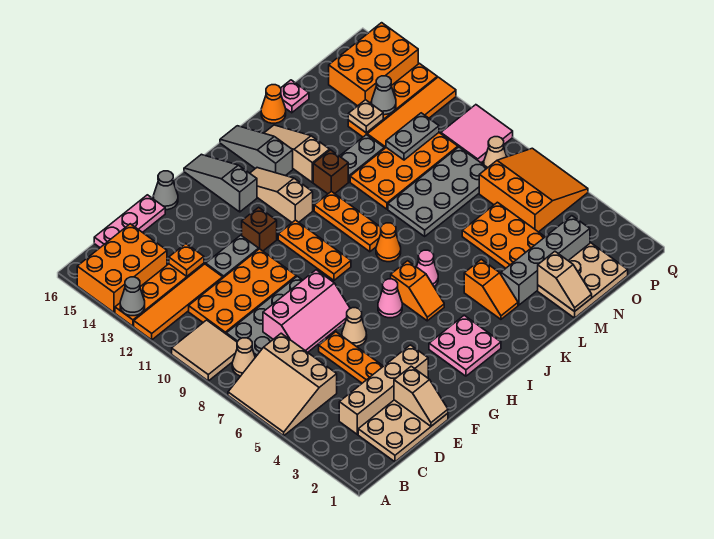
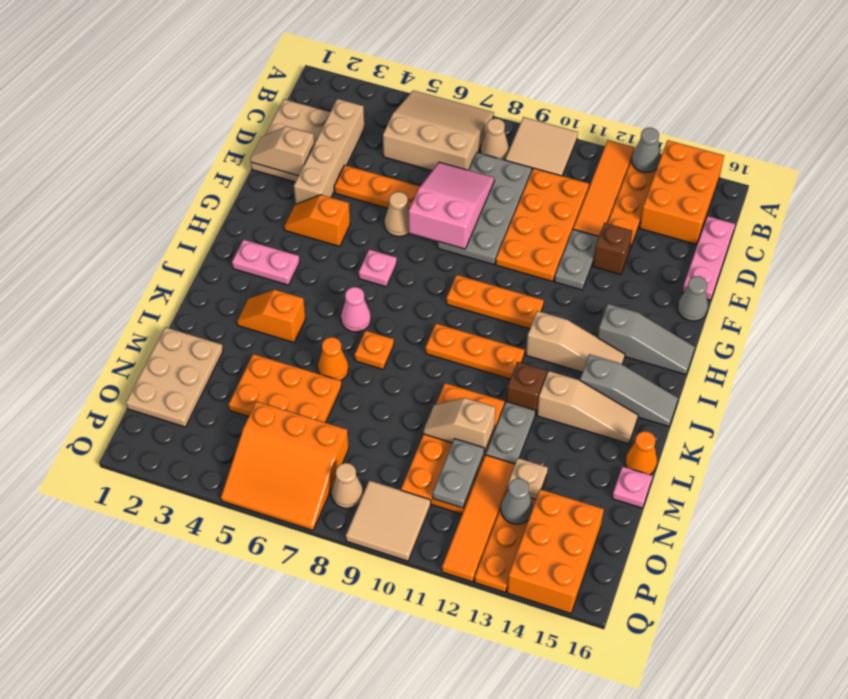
pink slope D7:F8 level 2 top 8 -> pink slope D7:F8 level 2 top F
orange plate D13 level 2 -> orange plate K7 level 1
brown brick G12 level 1 -> brown brick E13 level 1
pink plate H2:I3 level 1 -> pink plate I2:I3 level 1
pink cone H6 level 1 -> pink plate H6 level 1
orange slope I5:I6 level 1 top 6 -> orange slope G3:G4 level 1 top 4
orange cone J8 level 1 -> orange cone L6 level 1
grey brick L3:O3 level 1 -> none
grey plate L8:O9 level 1 -> none
tan slope M1:M2 level 2 top 2 -> tan slope M10:M11 level 2 top 11
pink tile P9:Q10 level 1 -> tan tile P9:Q10 level 1

